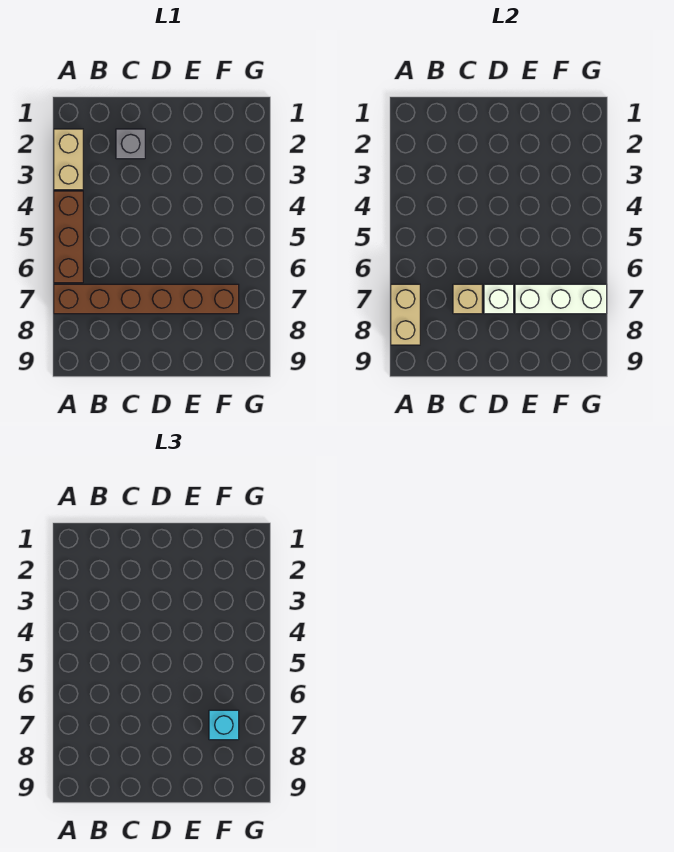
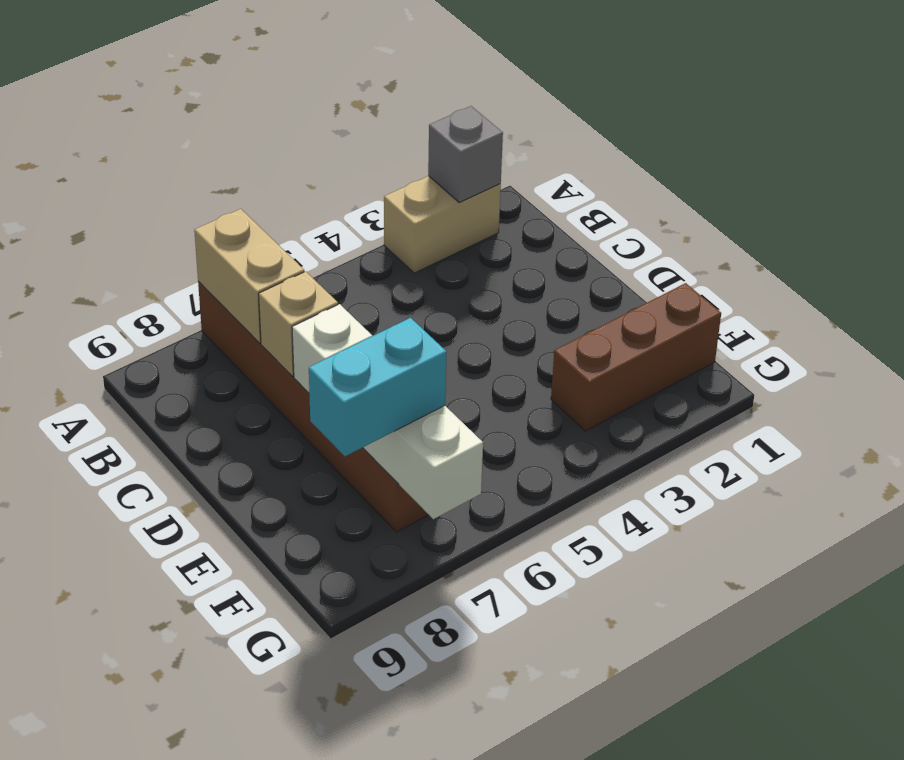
brown brick A4:A6 level 1 -> brown brick F1:F3 level 1
tan brick A7:A8 level 2 -> tan brick A7:B7 level 2
grey brick C2 level 1 -> grey brick A2 level 2
cyan brick F7 level 3 -> cyan brick F7:F8 level 3

